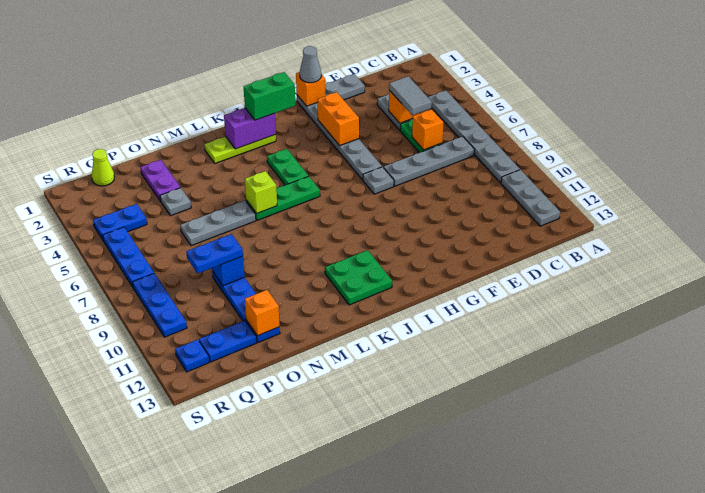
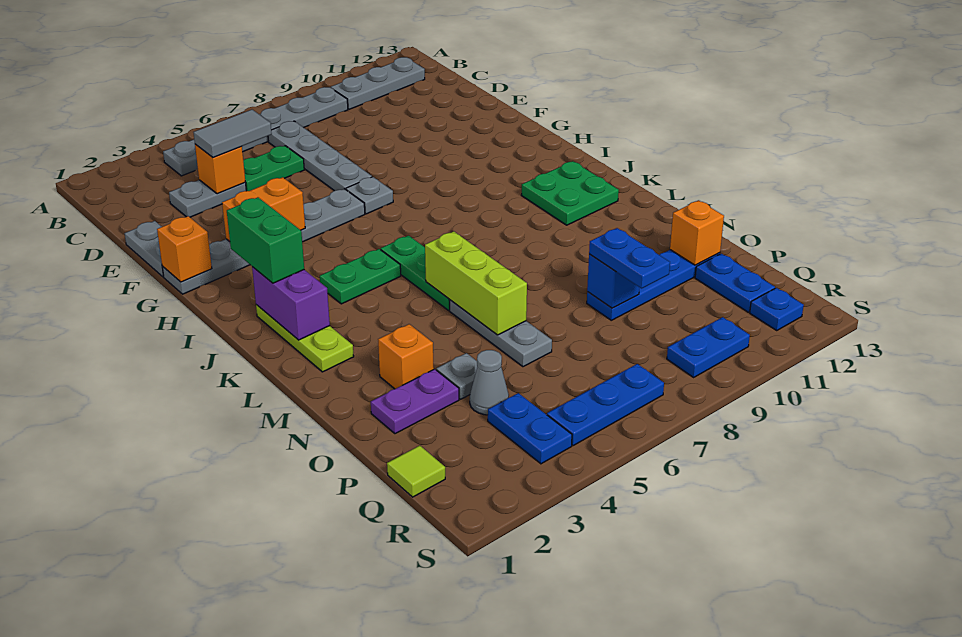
orange brick D6 level 2 -> orange brick N3 level 1
grey cone G1 level 3 -> grey cone P4 level 1
lime brick L6 level 2 -> lime brick L6:N6 level 2
lime cone Q1 level 1 -> lime tile Q1 level 1
blue plate R8:R10 level 1 -> blue plate R9:R10 level 1

